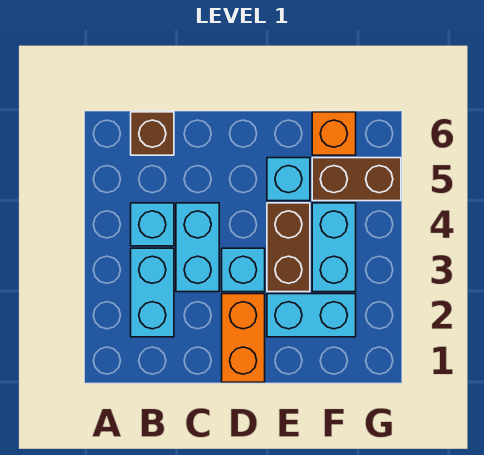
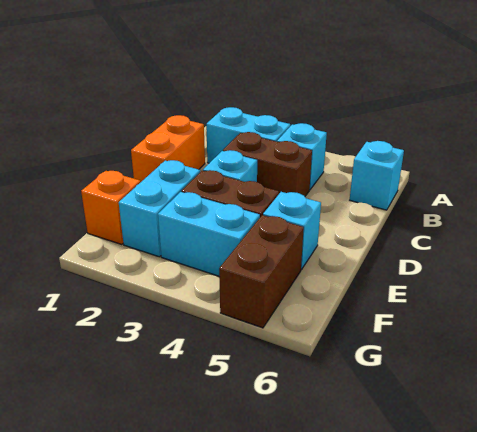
brown brick B6 level 1 -> cyan brick B6 level 1
cyan brick C3:C4 level 1 -> brown brick C3:C4 level 1
orange brick D1:D2 level 1 -> orange brick C1:D1 level 1
orange brick F6 level 1 -> orange brick F1 level 1

